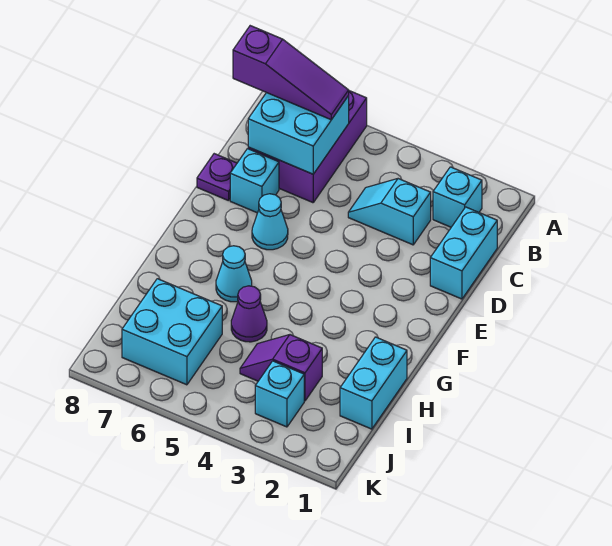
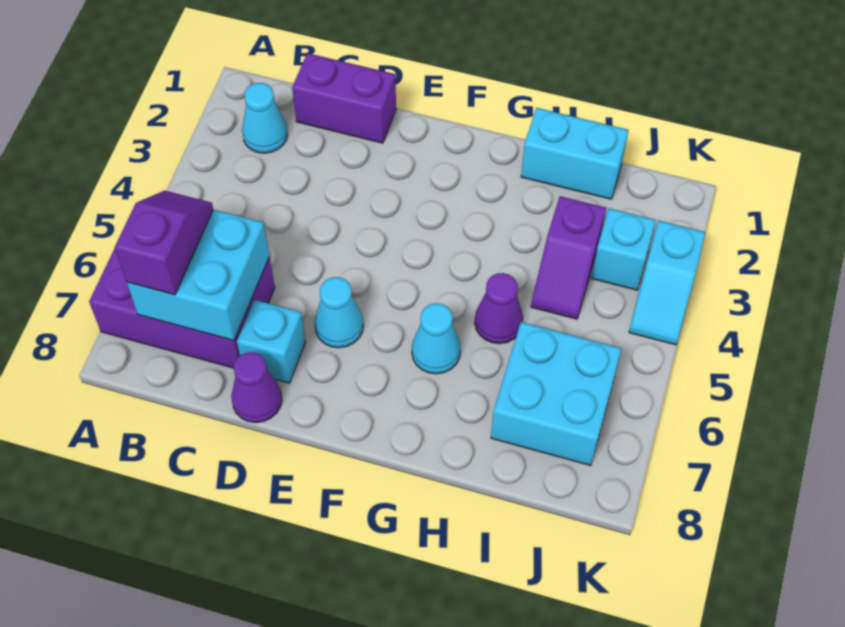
cyan brick B2 level 1 -> cyan cone B2 level 1
purple slope B6:B8 level 3 top 8 -> purple slope B6:B7 level 3 top 7
cyan brick C1:D1 level 1 -> purple brick C1:D1 level 1
cyan slope C3:C4 level 1 top 3 -> cyan slope K3:K4 level 1 top 3
purple plate D8 level 1 -> purple cone D8 level 1

